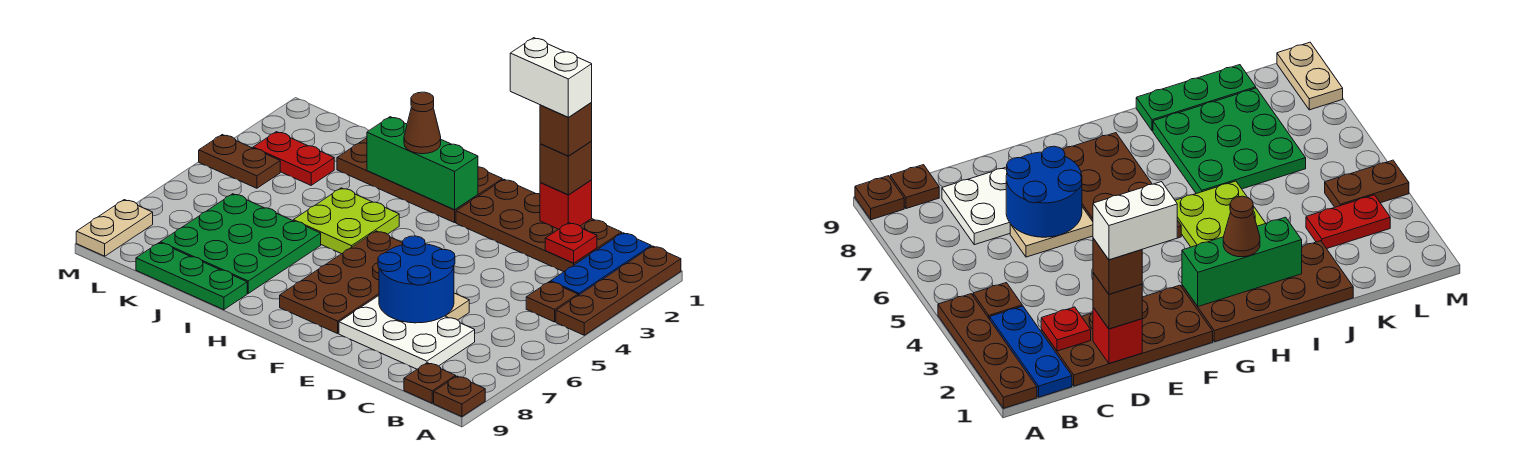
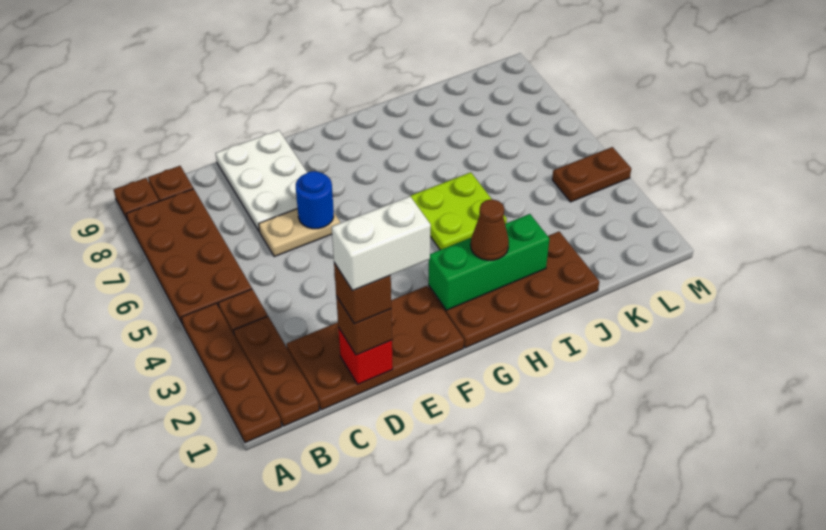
blue plate B1:B3 level 1 -> brown plate B1:B3 level 1
red plate C2 level 2 -> none
white plate C7:E8 level 1 -> white plate D7:E9 level 1
blue round brick D6:E7 level 2 -> blue round brick E6 level 2
brown plate F5:G8 level 1 -> brown plate A5:B8 level 1
green plate I6:K8 level 1 -> none
green plate I9:K9 level 1 -> none
red plate K3:L3 level 1 -> none
tan plate M8:M9 level 1 -> none

